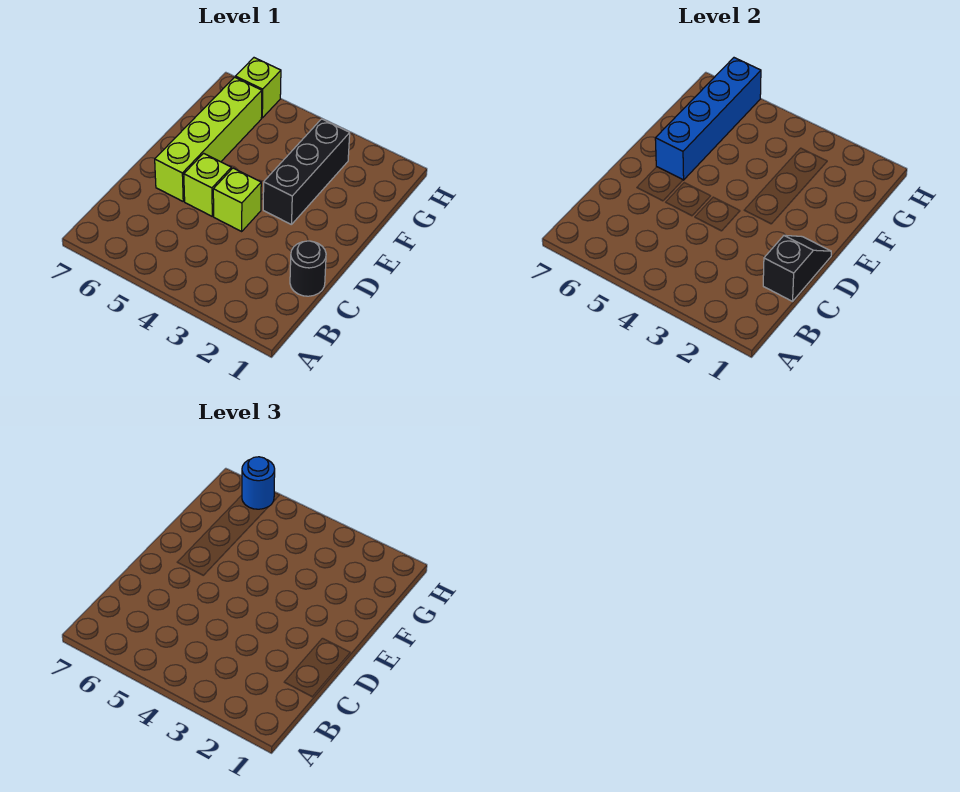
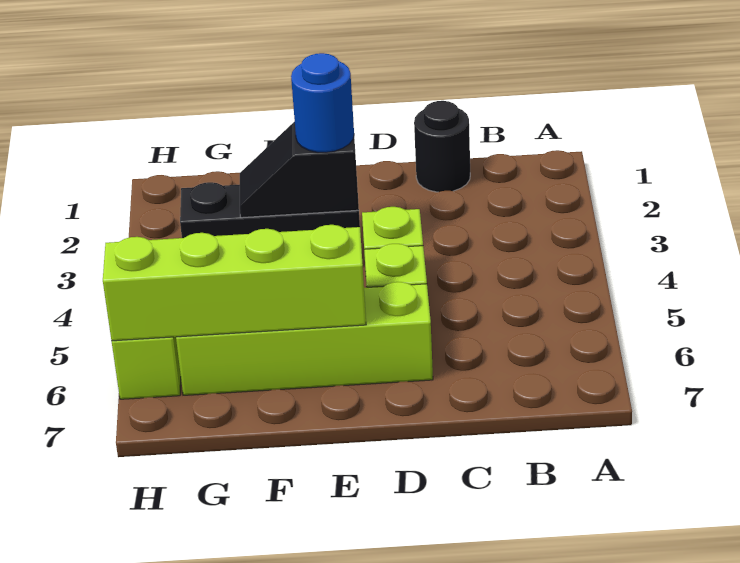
black slope C1:D1 level 2 top C -> black slope E3:F3 level 2 top E
blue brick E6:H6 level 2 -> lime brick E6:H6 level 2
blue round brick H6 level 3 -> blue round brick E3 level 3

